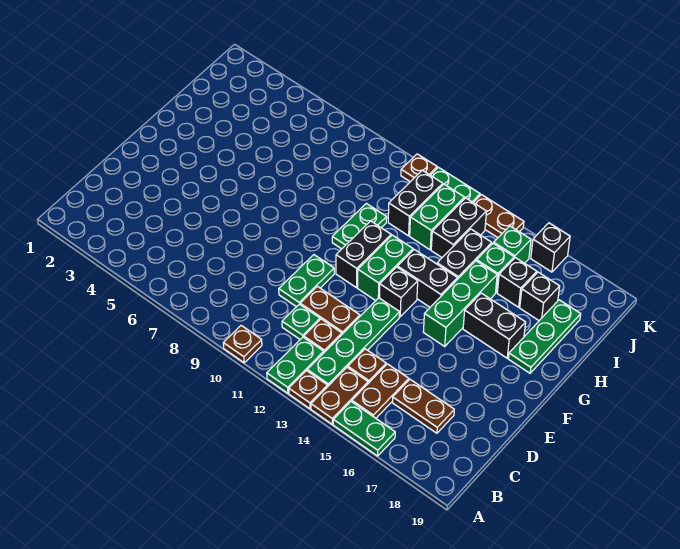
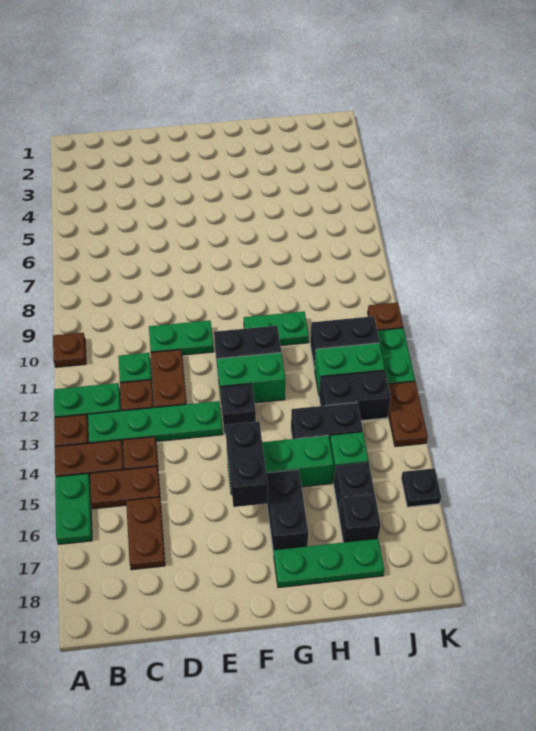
black brick G13:G14 level 1 -> black brick F15:F16 level 2
green brick J15 level 1 -> none
black brick K16 level 1 -> black plate K16 level 1

